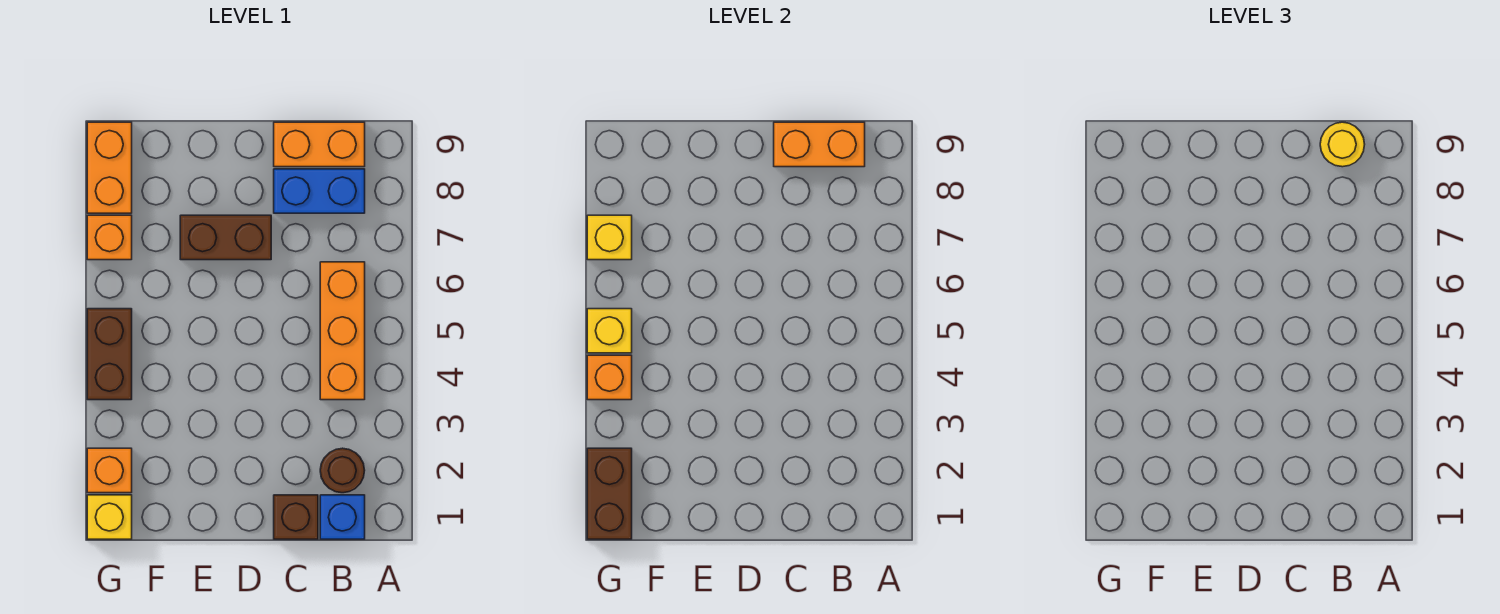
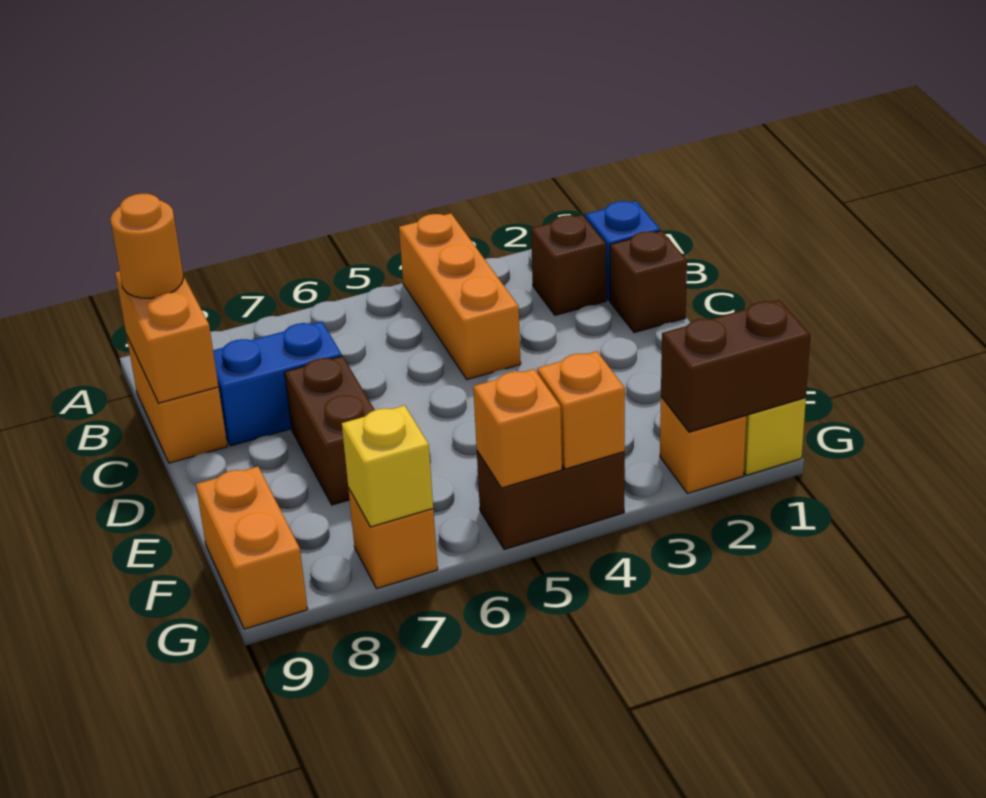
brown round brick B2 level 1 -> brown brick B2 level 1
orange brick B4:B6 level 1 -> orange brick A4:C4 level 1
blue brick B8:C8 level 1 -> blue brick C7:C8 level 1
yellow round brick B9 level 3 -> orange round brick B9 level 3
yellow brick G5 level 2 -> orange brick G5 level 2
orange brick G8:G9 level 1 -> orange brick F9:G9 level 1

